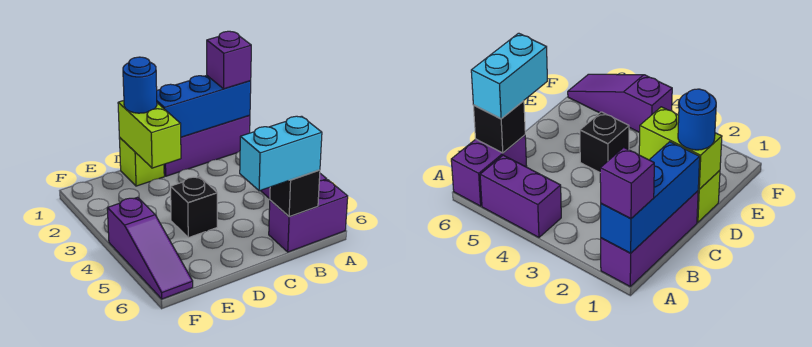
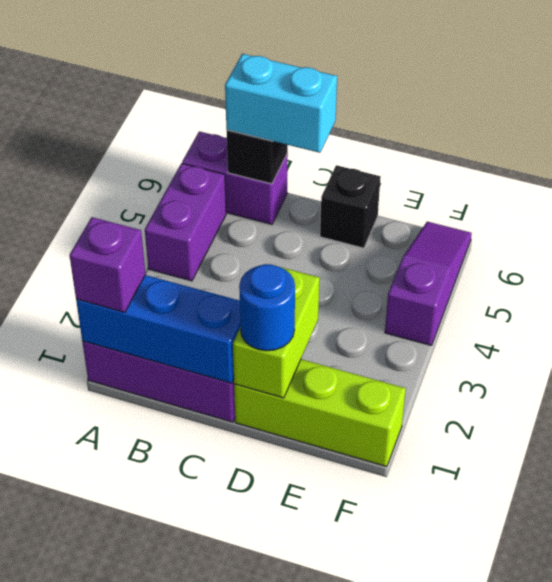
lime brick D1 level 1 -> lime brick D1:F1 level 1
black brick D4 level 1 -> black brick D6 level 1

